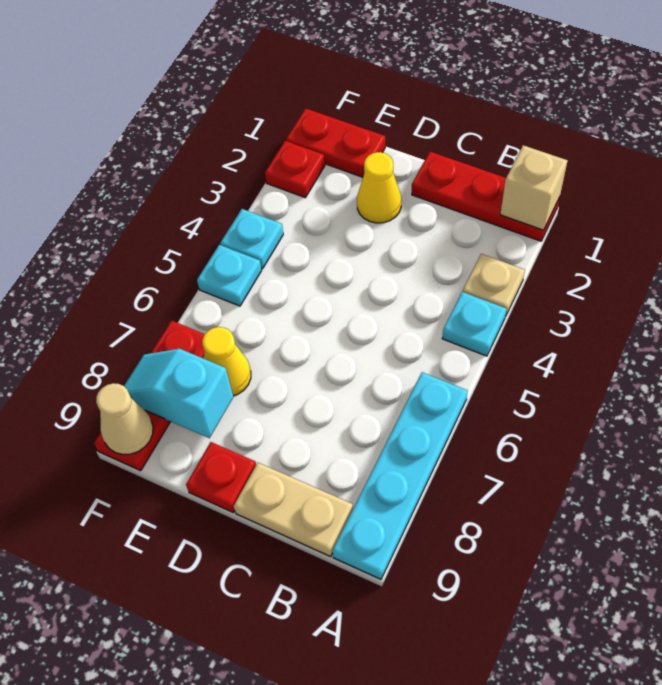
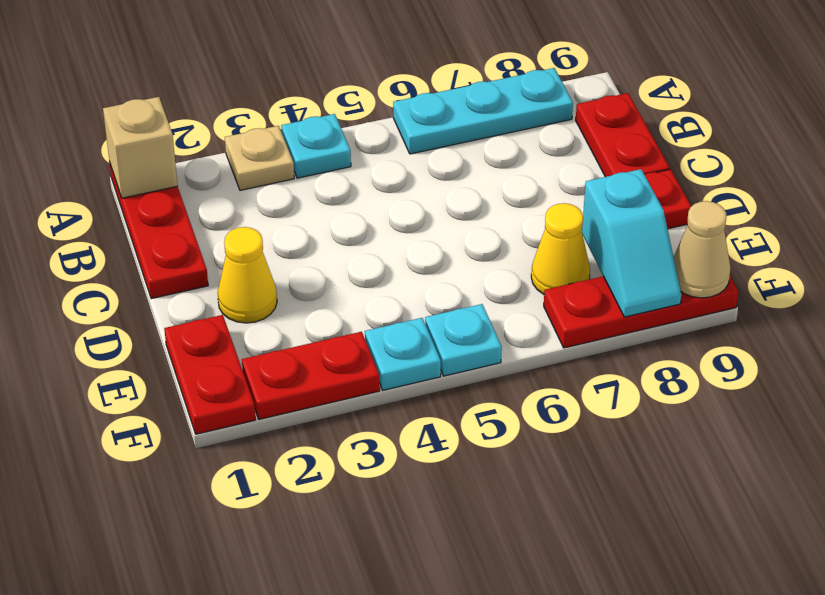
cyan plate A6:A9 level 1 -> cyan plate A6:A8 level 1
tan plate B9:C9 level 1 -> red plate B9:C9 level 1
red plate F2 level 1 -> red plate F2:F3 level 1

